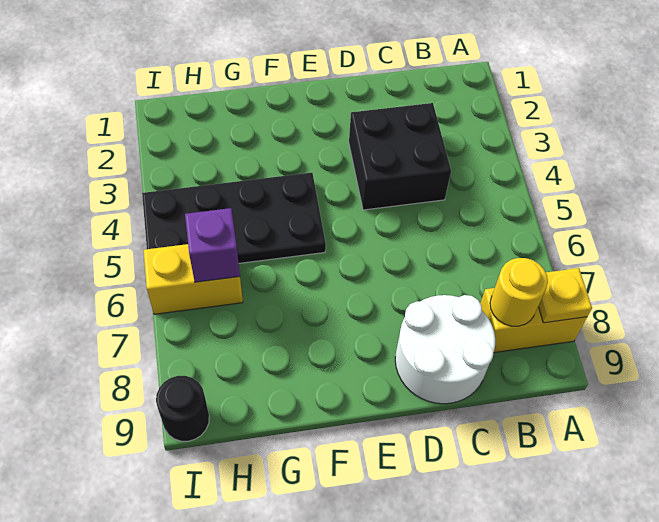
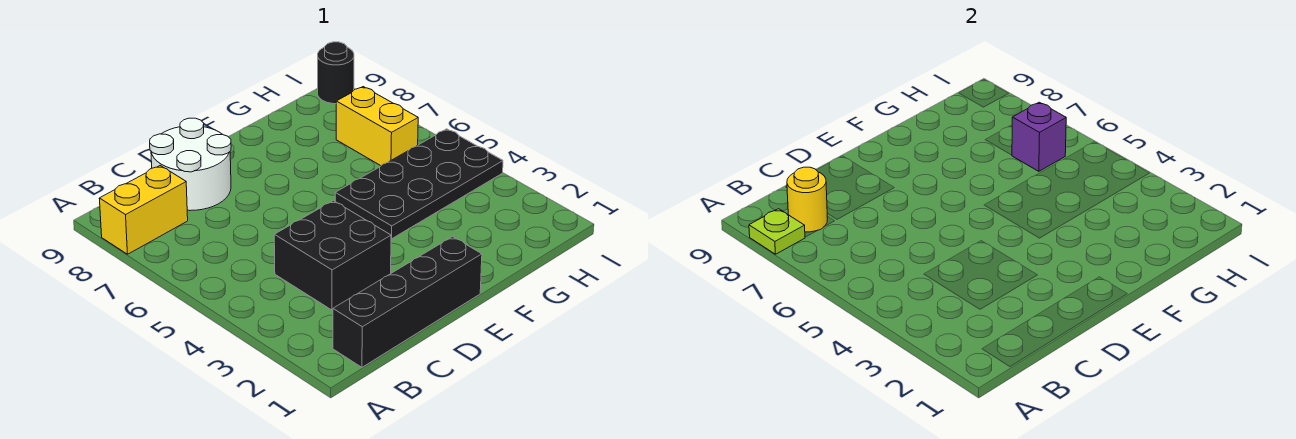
yellow plate A8 level 2 -> lime plate A8 level 2
none -> black brick B1:E1 level 1
yellow brick H6:I6 level 1 -> yellow brick H6:H7 level 1

